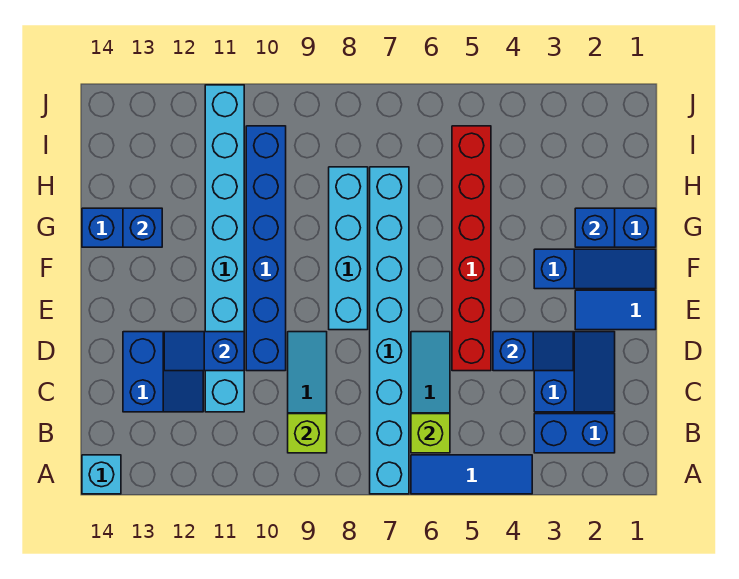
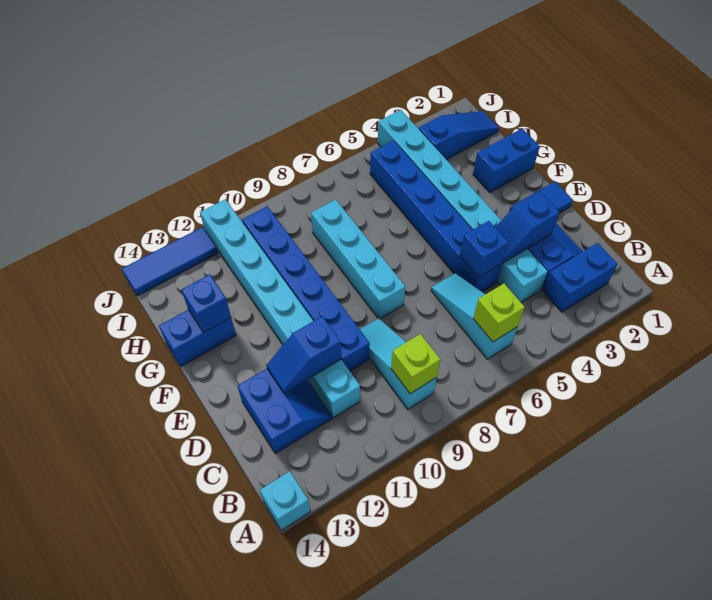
blue tile A4:A6 level 1 -> blue tile J12:J14 level 1
cyan brick A7:H7 level 1 -> cyan brick C4:J4 level 1
blue slope D3:D4 level 2 top 4 -> blue slope D3:D4 level 2 top 3
red brick D5:I5 level 1 -> blue brick D5:I5 level 1
blue slope F1:F3 level 1 top 3 -> blue slope I1:I3 level 1 top 3
blue brick G2 level 2 -> blue brick D5 level 2

